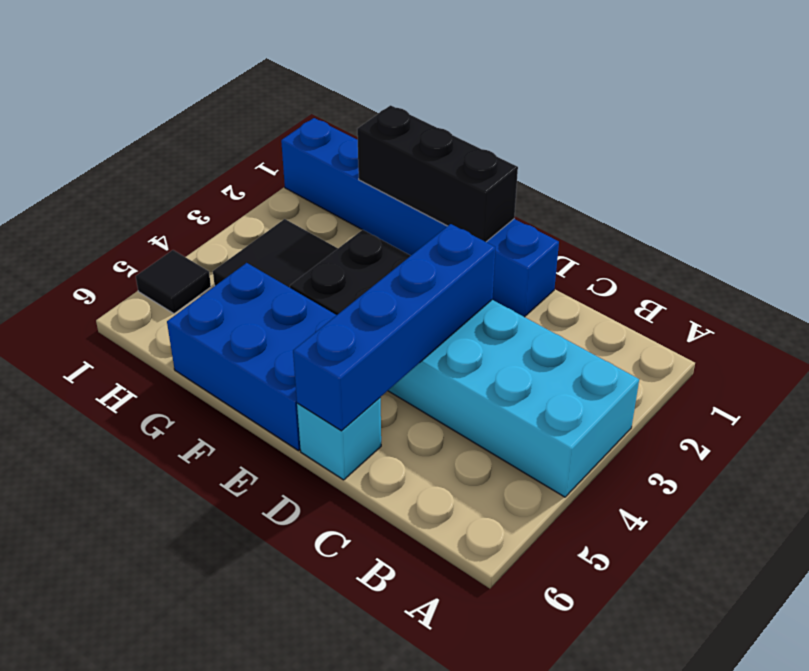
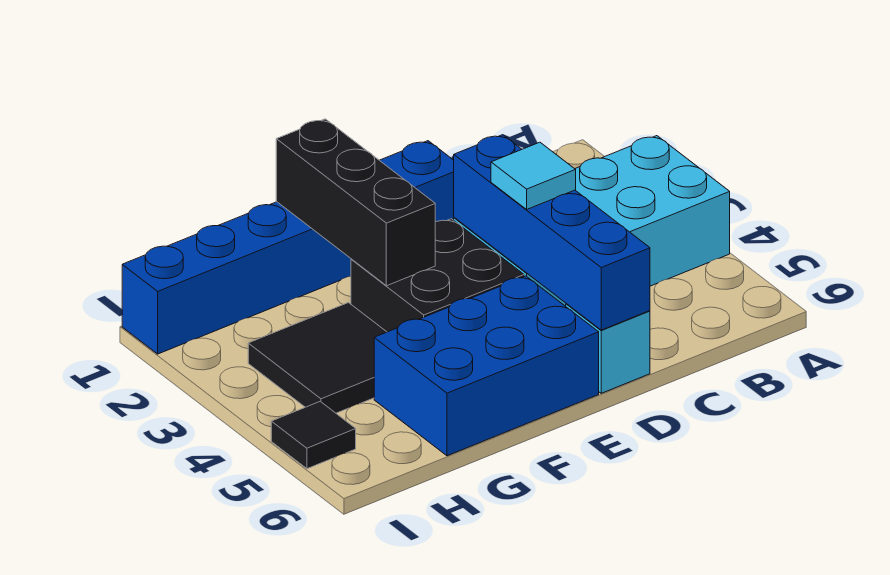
none -> cyan tile D4 level 3
black brick E1:G1 level 2 -> black brick F1:F3 level 2

